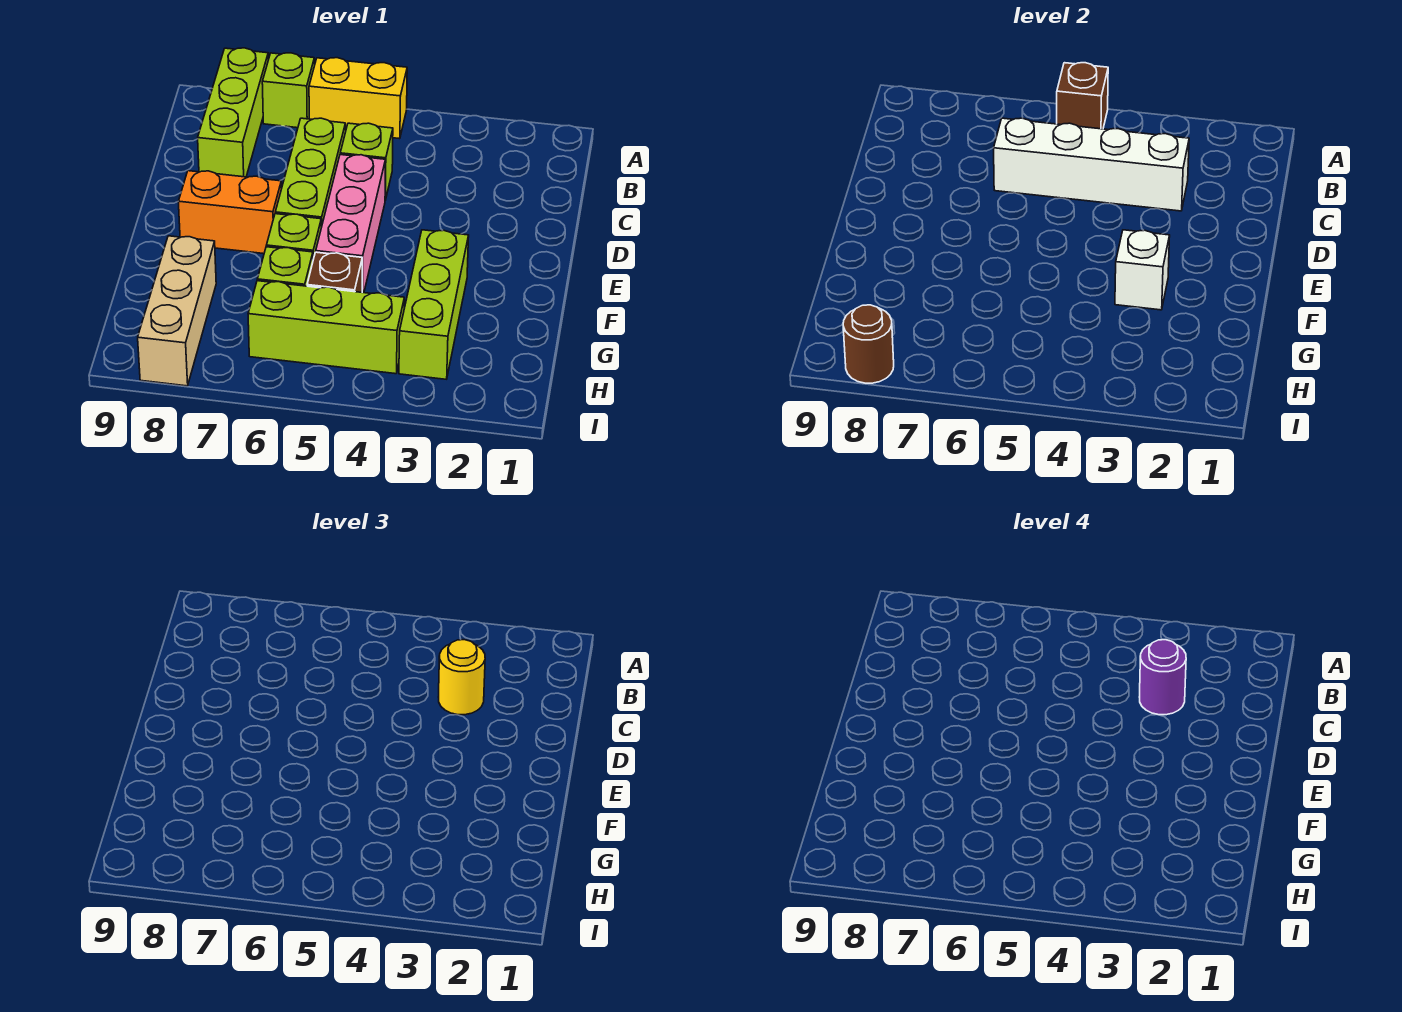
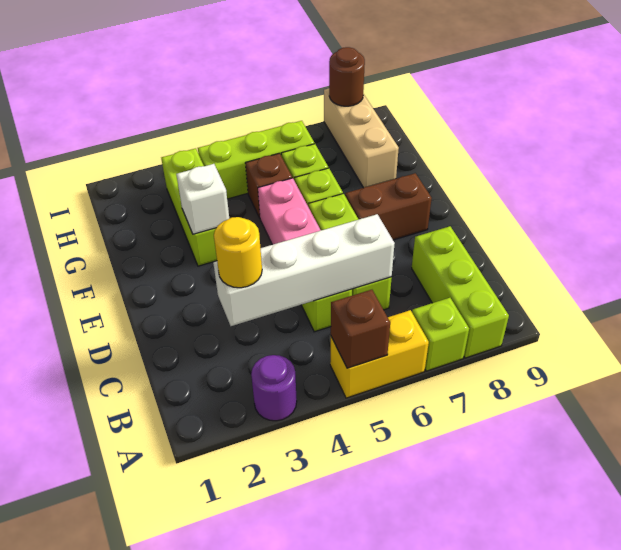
purple round brick C3 level 4 -> purple round brick A3 level 1
orange brick E7:E8 level 1 -> brown brick E7:E8 level 1

